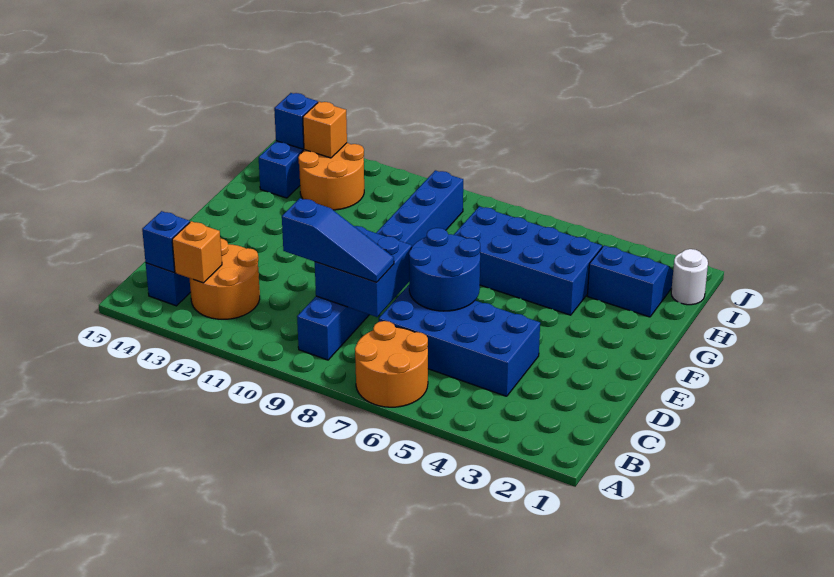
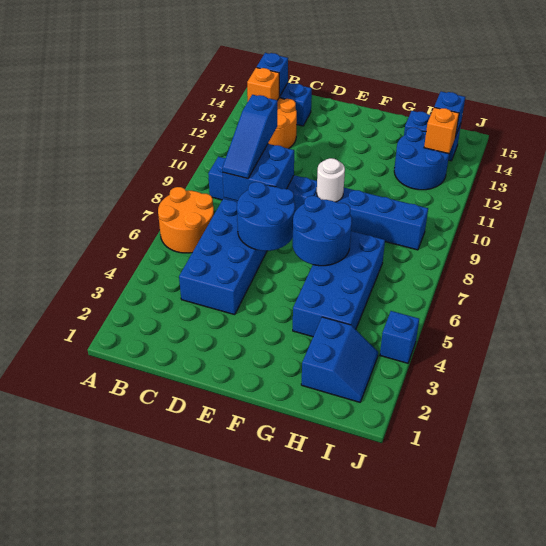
none -> blue round brick F6:G7 level 2
orange round brick H12:I13 level 1 -> blue round brick H12:I13 level 1
white round brick I1 level 1 -> white round brick F9 level 2
none -> blue brick J4 level 1

